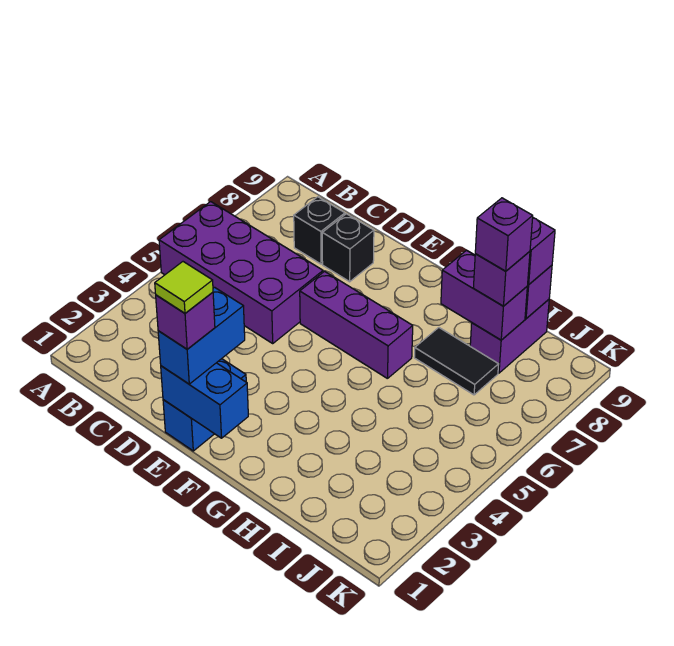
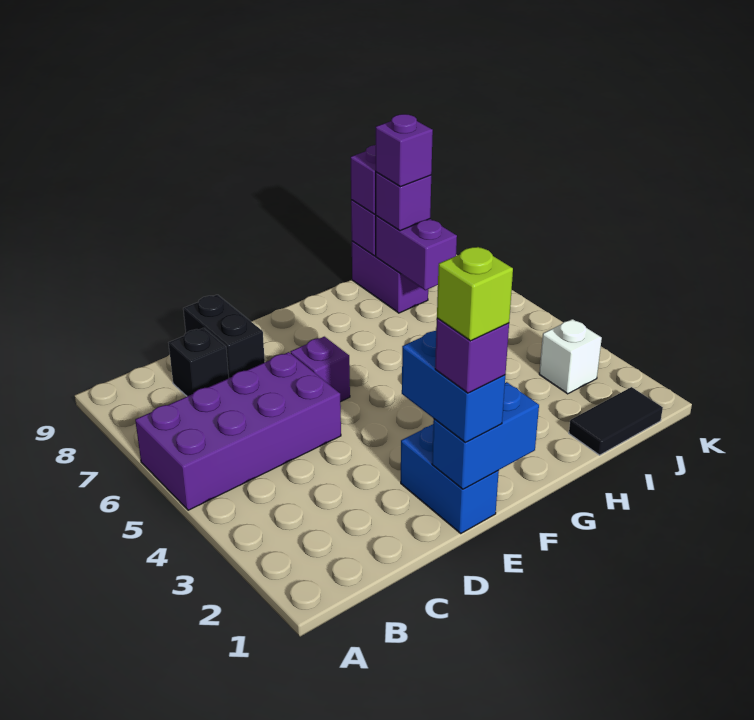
black brick D8 level 1 -> black brick D8:D9 level 1
lime tile E1 level 5 -> lime brick E1 level 5
purple brick E6:G6 level 1 -> purple brick E6 level 1
black tile H7:I7 level 1 -> black tile I1:J1 level 1
purple brick H8:I8 level 2 -> purple brick I7:I8 level 2
none -> white brick J3 level 1

